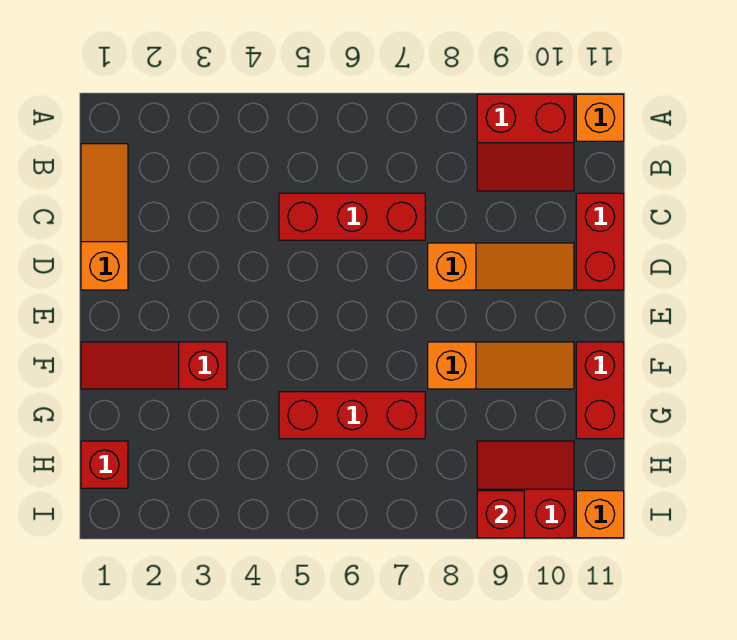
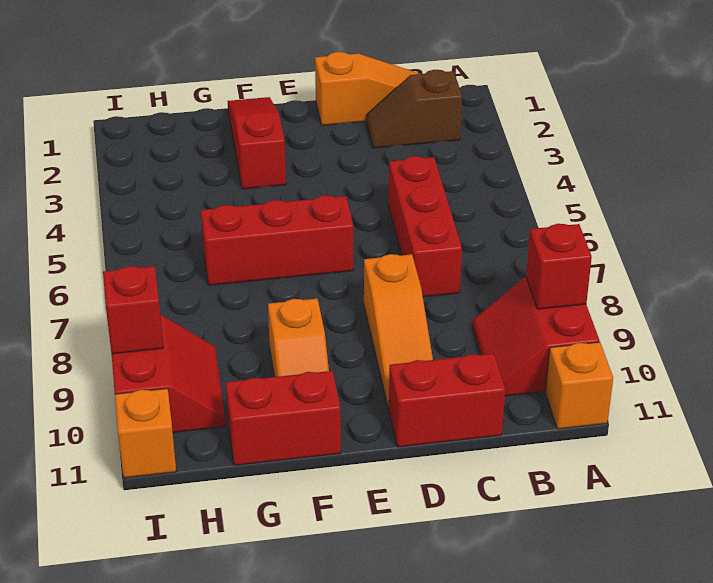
none -> brown slope B2:C2 level 1 top B
orange slope F8:F10 level 1 top 8 -> orange slope F9:F10 level 1 top 9
red brick G5:G7 level 1 -> red brick E6:G6 level 1
red brick H1 level 1 -> red brick A9 level 2

